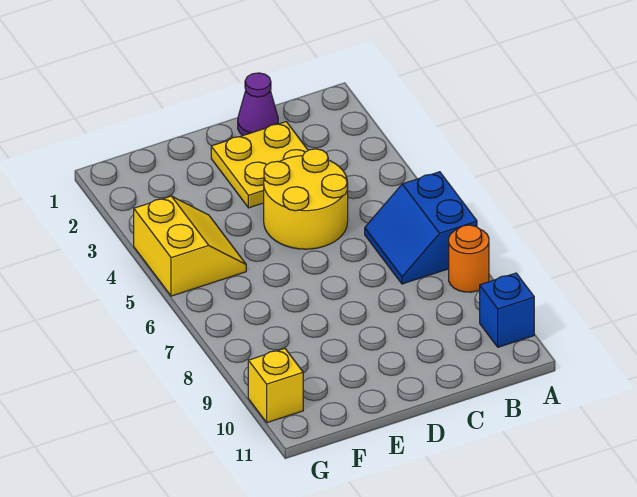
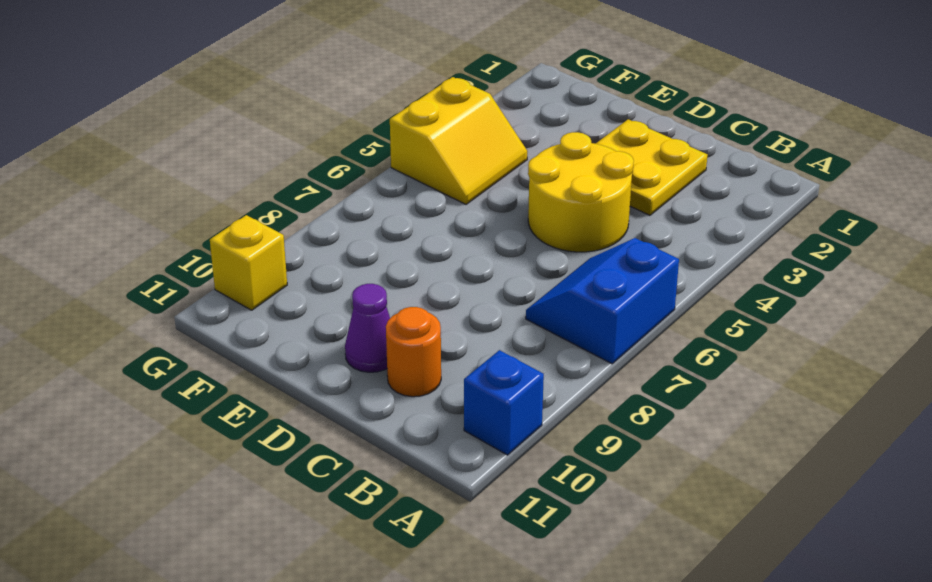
orange round brick A8 level 1 -> orange round brick C10 level 1
purple cone C1 level 1 -> purple cone D10 level 1

